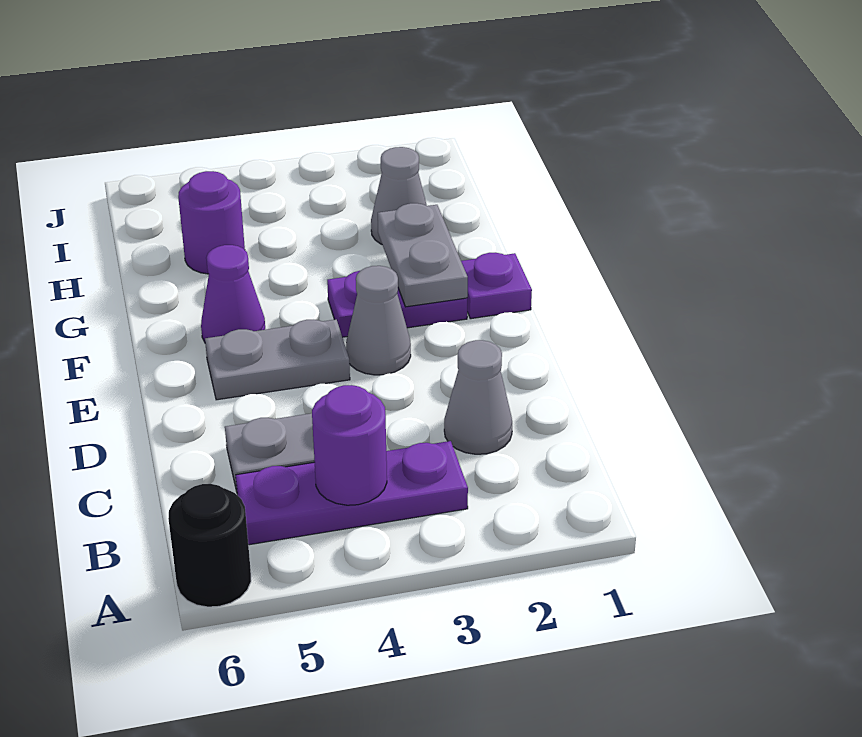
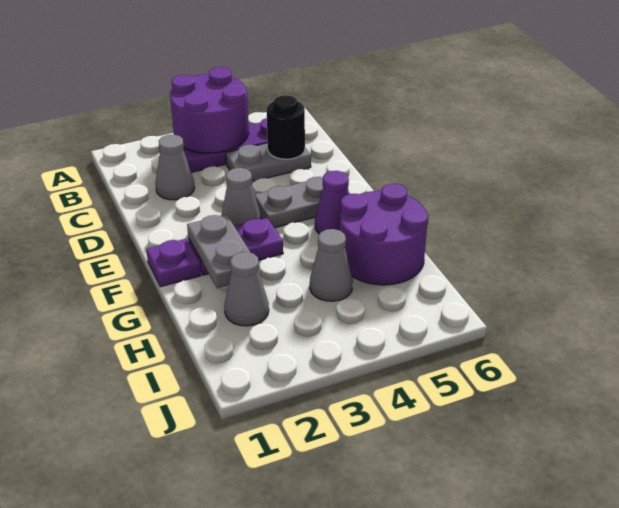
black round brick A6 level 1 -> black round brick C5 level 2
purple round brick B4 level 2 -> purple round brick A3:B4 level 2
none -> grey cone H4 level 1
purple round brick H5 level 1 -> purple round brick G5:H6 level 1

